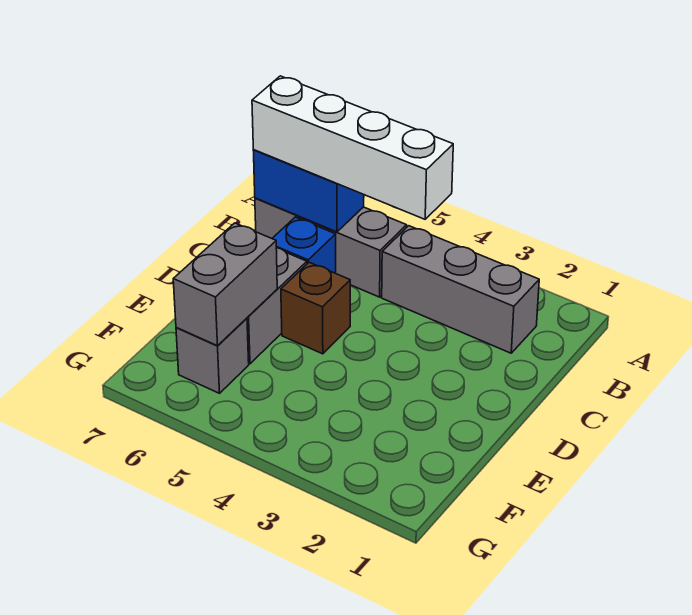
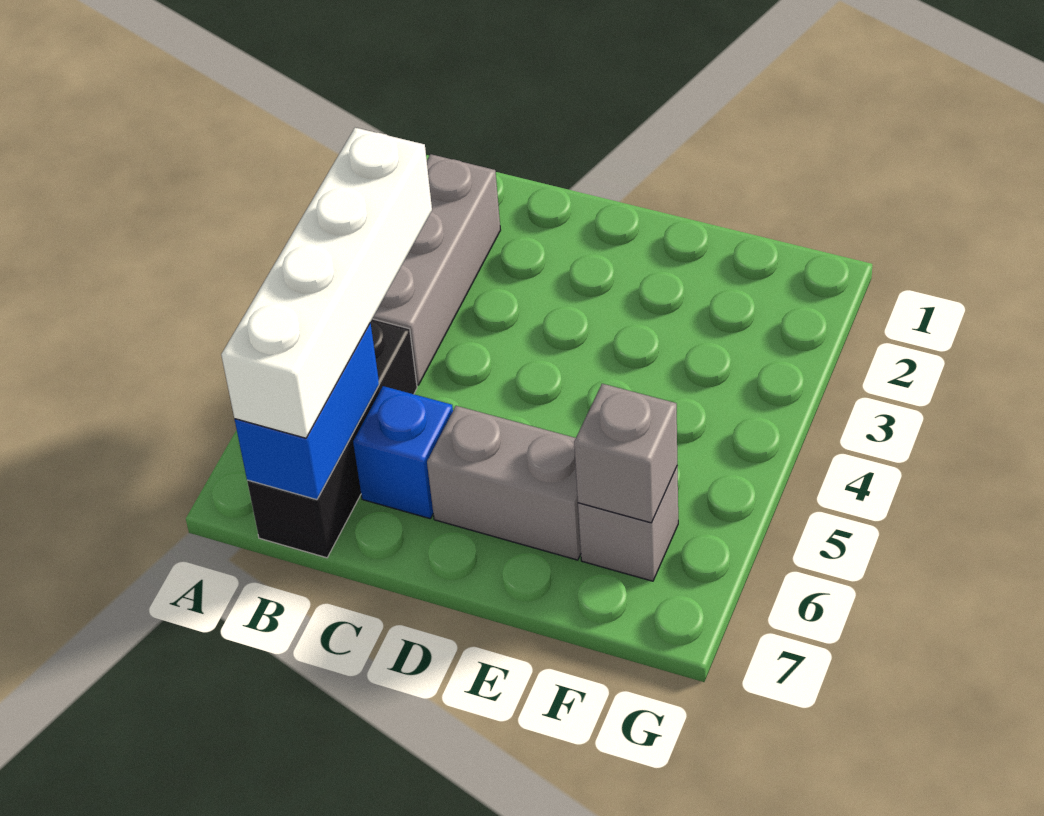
grey brick B5:B7 level 1 -> black brick B5:B7 level 1
brown brick D5 level 1 -> none
grey brick E6:F6 level 2 -> grey brick F6 level 2

